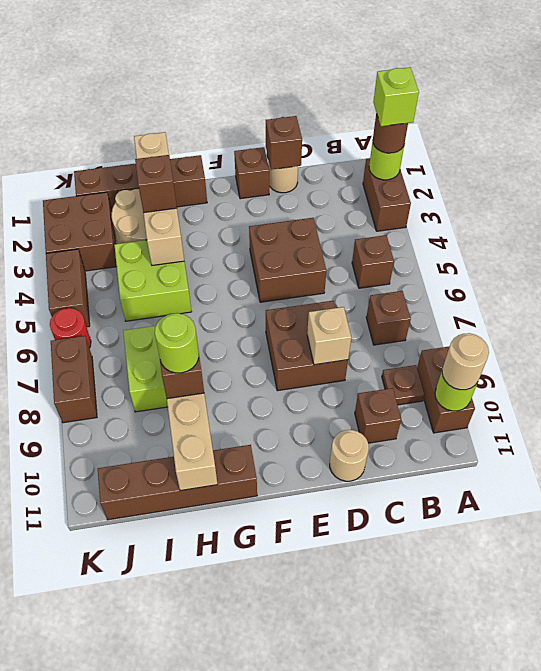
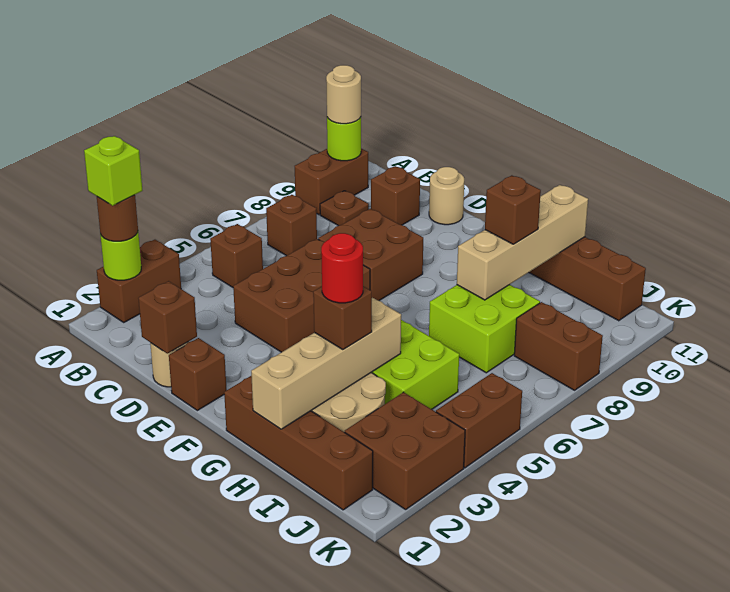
brown brick D4:E5 level 1 -> brown brick D4:E6 level 1
tan brick D8 level 2 -> none
lime round brick H9 level 4 -> none
red round brick K6 level 1 -> red round brick H3 level 4
brown brick K7:K8 level 1 -> brown brick J8:K8 level 1

